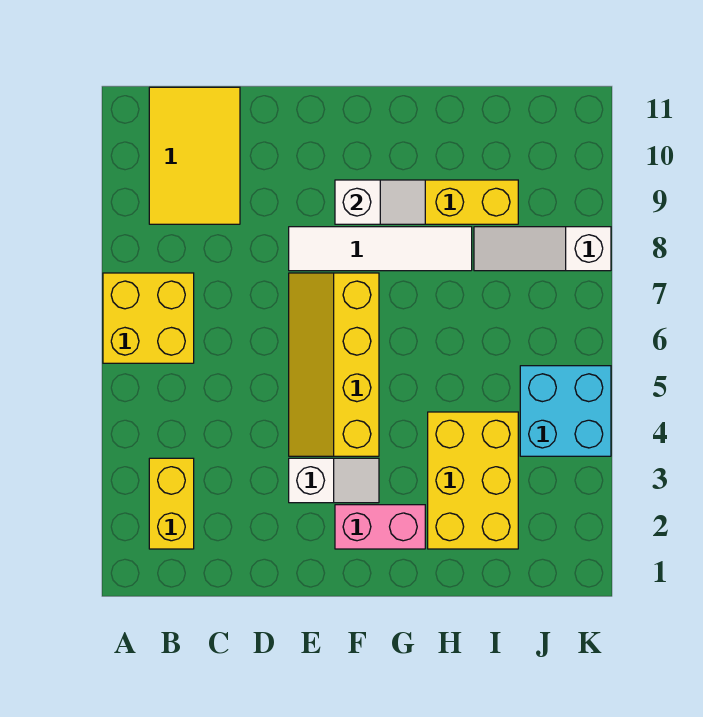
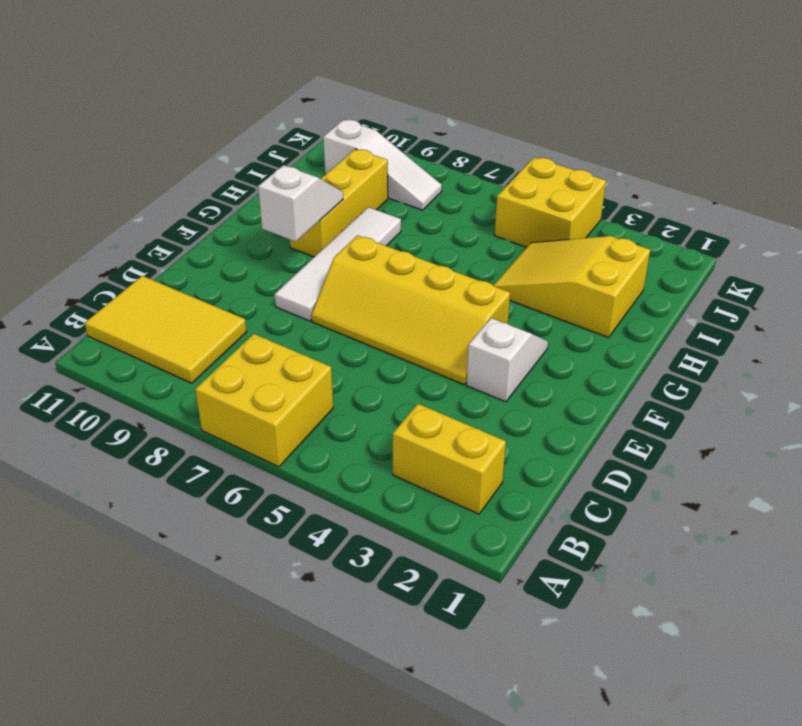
pink brick F2:G2 level 1 -> none
yellow brick H2:I4 level 1 -> yellow slope H2:I4 level 1 top 2
white slope I8:K8 level 1 top K -> white slope J8:J10 level 1 top 10
cyan brick J4:K5 level 1 -> yellow brick J4:K5 level 1

